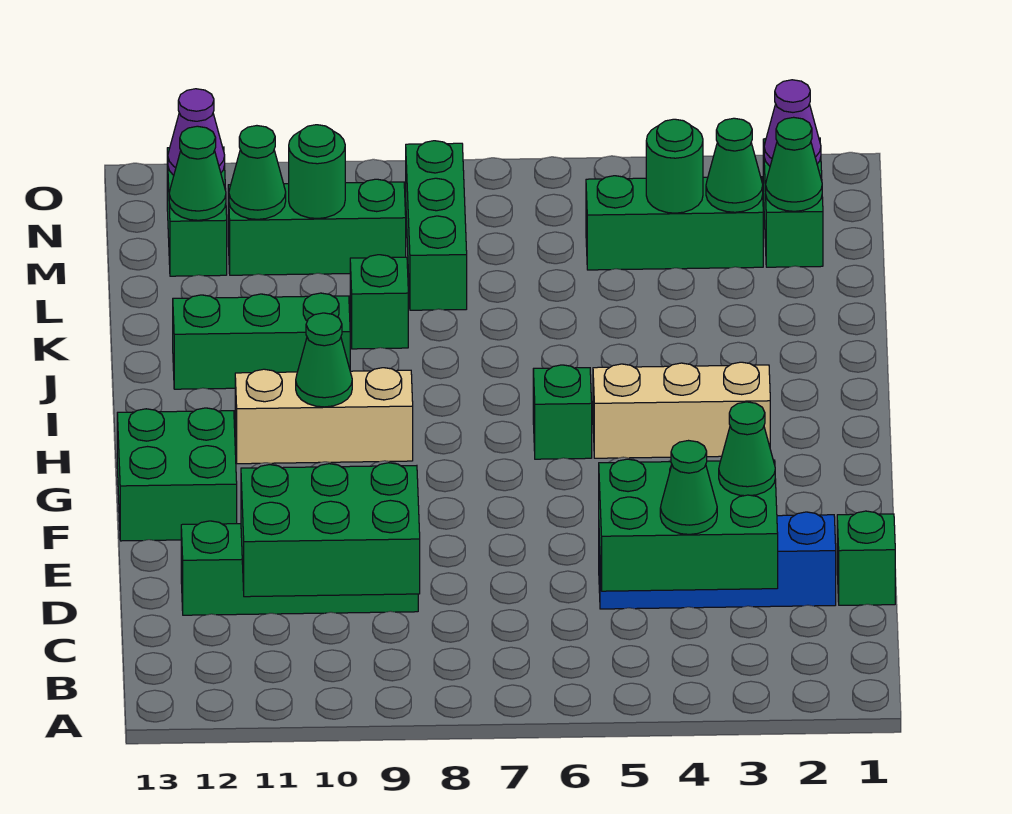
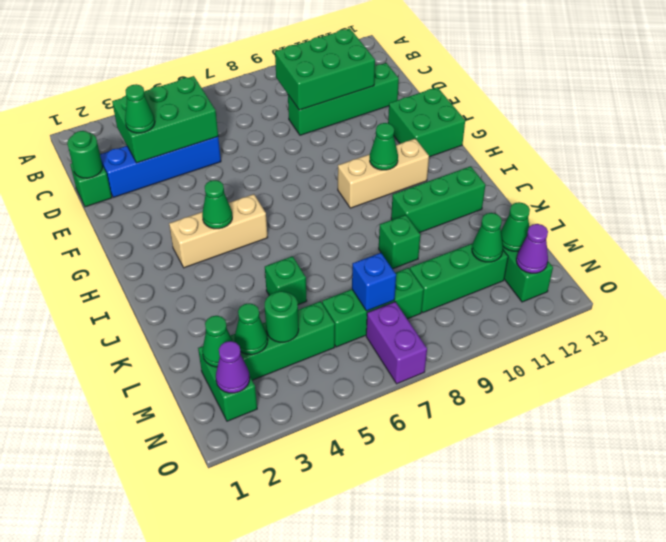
green cone C4 level 3 -> green cone H4 level 2
green brick H6 level 1 -> green brick K5 level 1
green brick L8:N8 level 1 -> green brick M6:M8 level 1
none -> blue brick M7 level 2
green round brick M10 level 2 -> green round brick D1 level 2
none -> purple brick N7:O7 level 1

